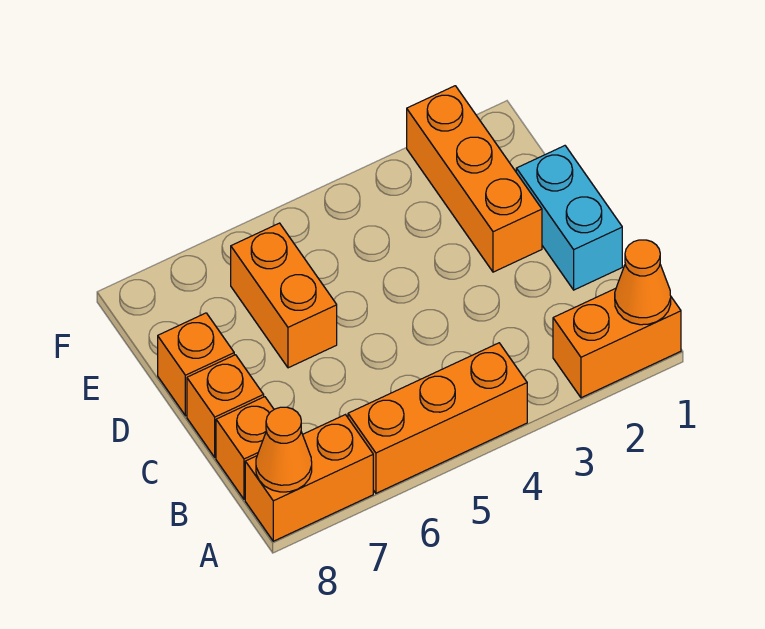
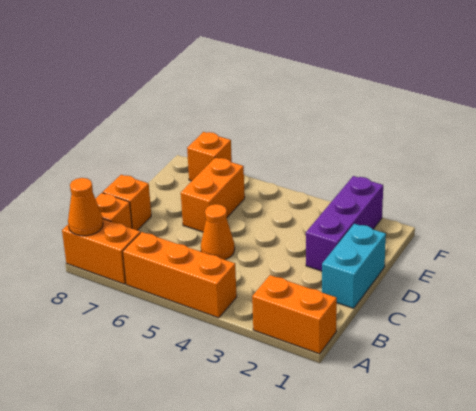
orange cone A1 level 2 -> orange cone C5 level 1
orange brick D2:F2 level 1 -> purple brick D2:F2 level 1
orange brick D8 level 1 -> orange brick F7 level 1

